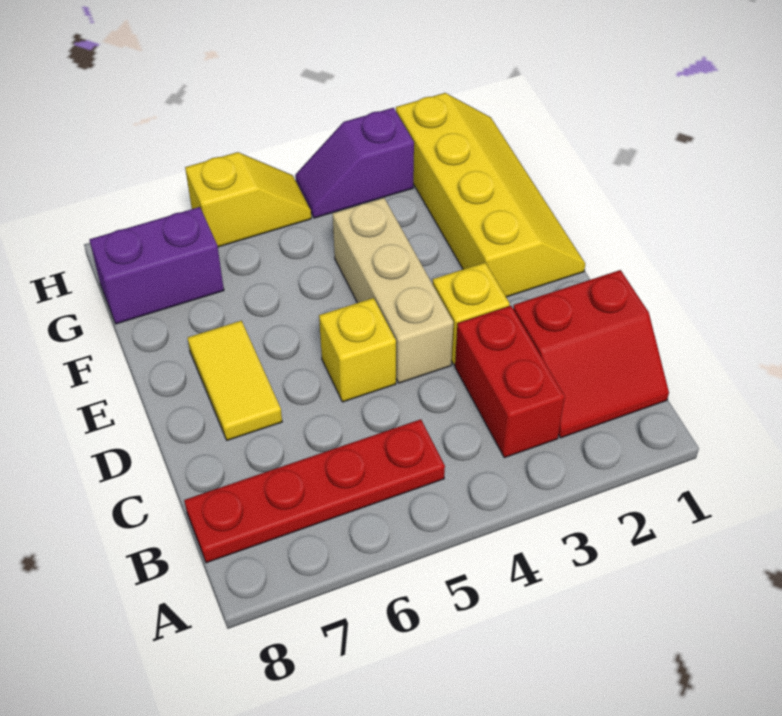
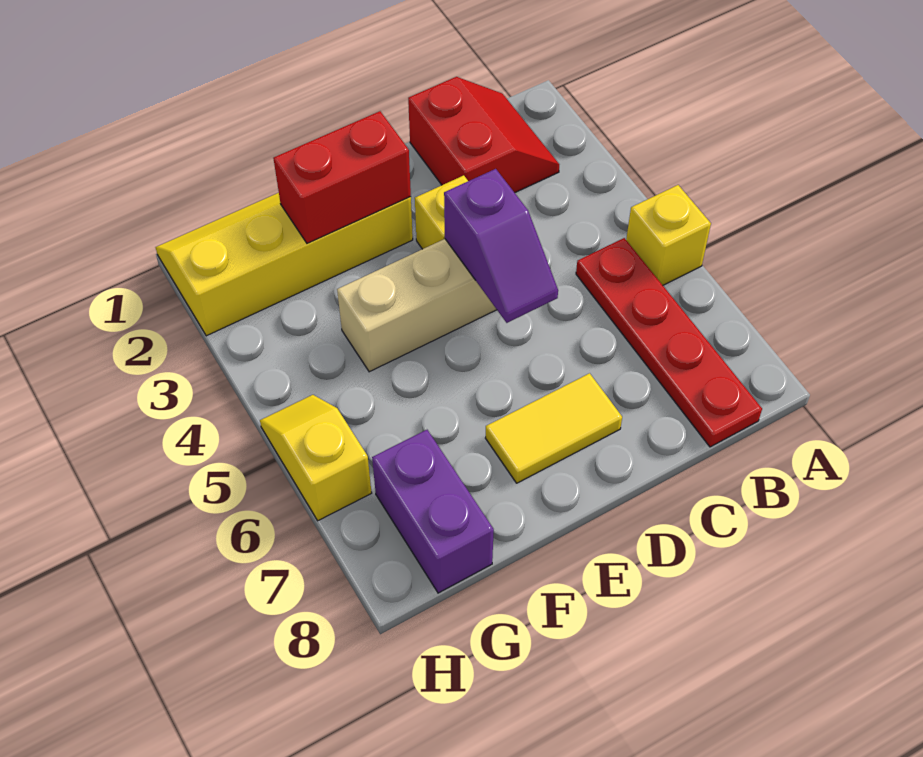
red brick B3:C3 level 1 -> red brick E2:F2 level 2
yellow brick D5 level 1 -> yellow brick A5 level 1
purple slope H3:H4 level 1 top 3 -> purple slope D4:D5 level 2 top 4

